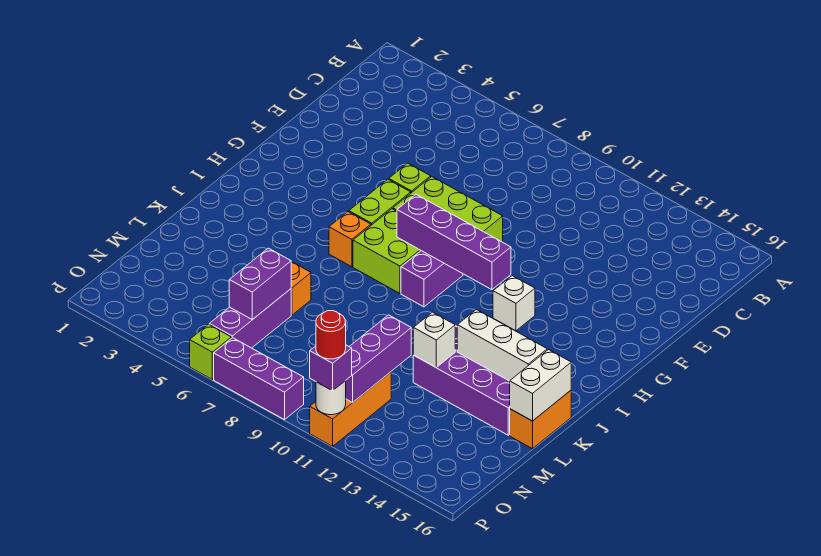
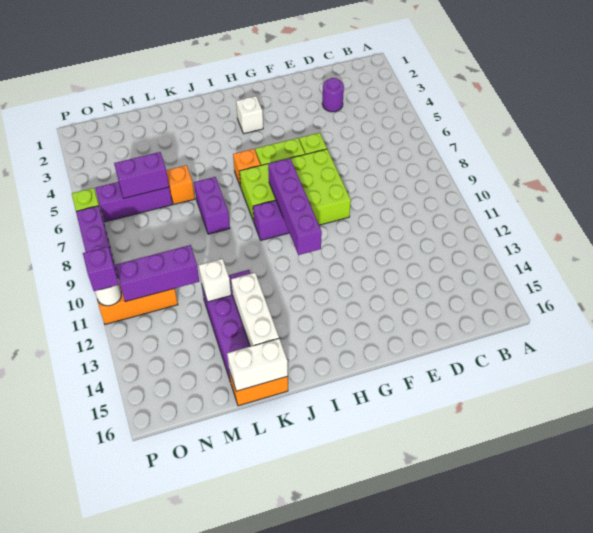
none -> purple round brick D3 level 1
white brick H12 level 1 -> white brick H3 level 1
none -> purple brick K7:K8 level 1
red round brick P11 level 4 -> none

